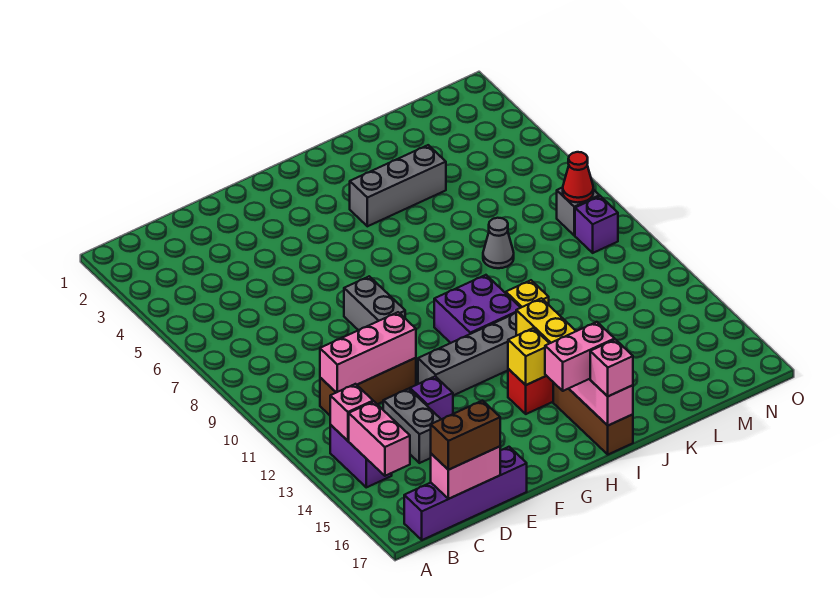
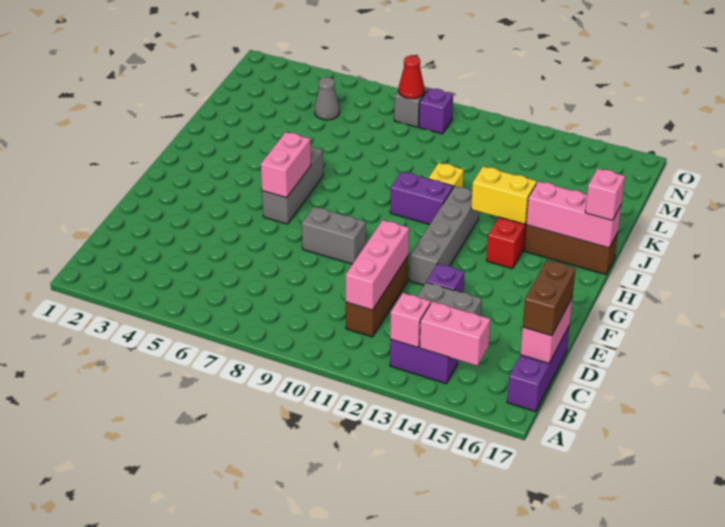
purple brick B17:E17 level 1 -> purple brick B17:D17 level 1
purple brick H10:I11 level 1 -> purple brick I10:I11 level 1
yellow brick H14 level 2 -> none
pink brick H16:I16 level 3 -> pink brick G6:H6 level 2
grey brick I4:K4 level 1 -> grey brick G6:I6 level 1
grey cone K8 level 1 -> grey cone M5 level 1

